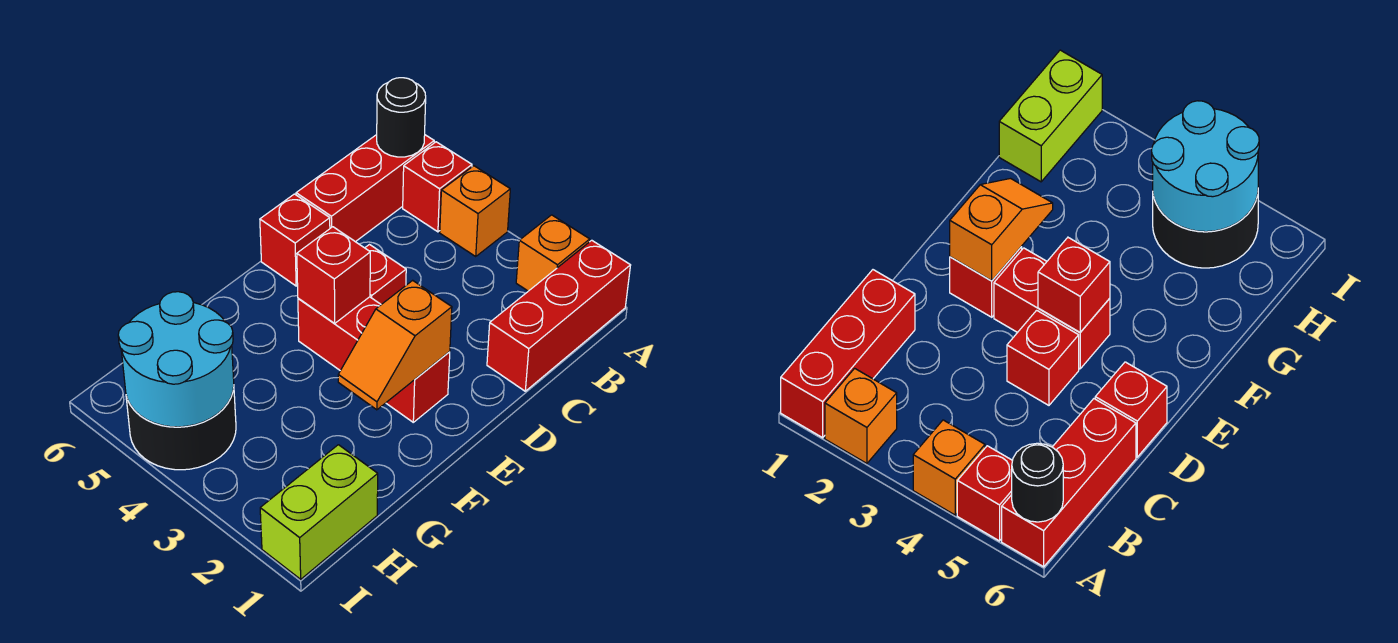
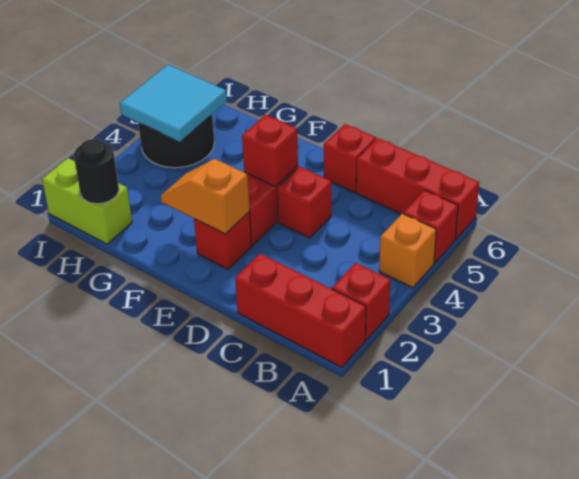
orange brick A2 level 1 -> red brick A2 level 1
black round brick A6 level 2 -> black round brick H1 level 2
cyan round brick H4:I5 level 2 -> cyan tile H4:I5 level 2

